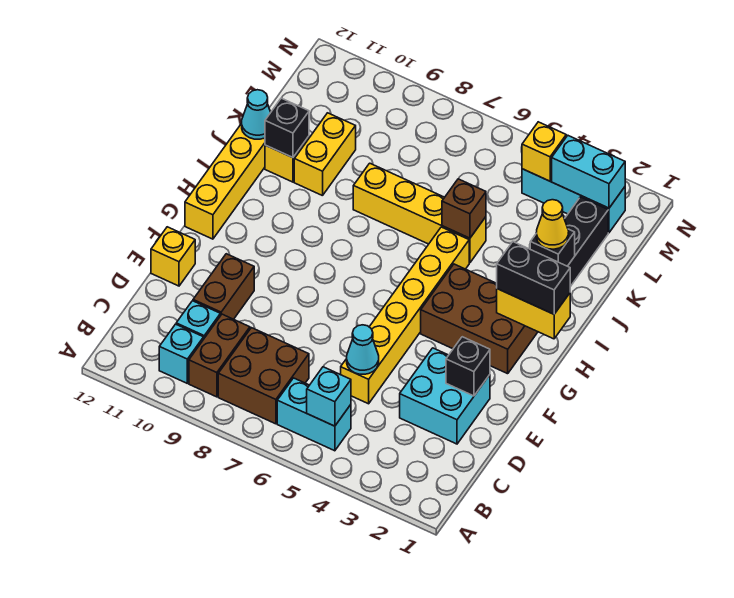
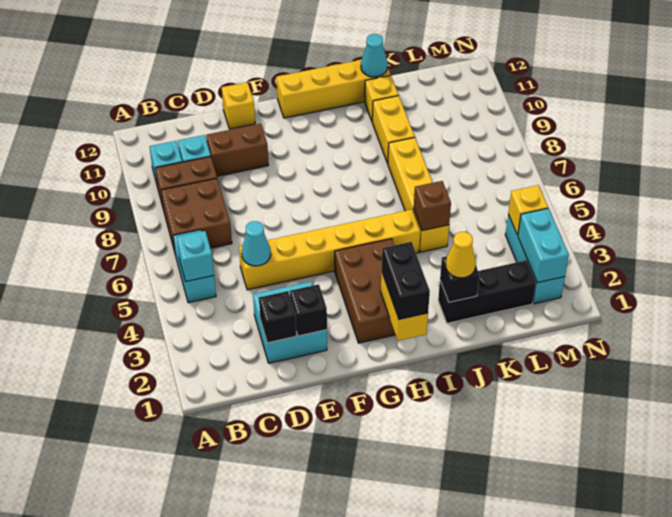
yellow brick J10:K10 level 1 -> yellow brick J9:J10 level 1
black brick J11 level 2 -> black brick D2 level 2

